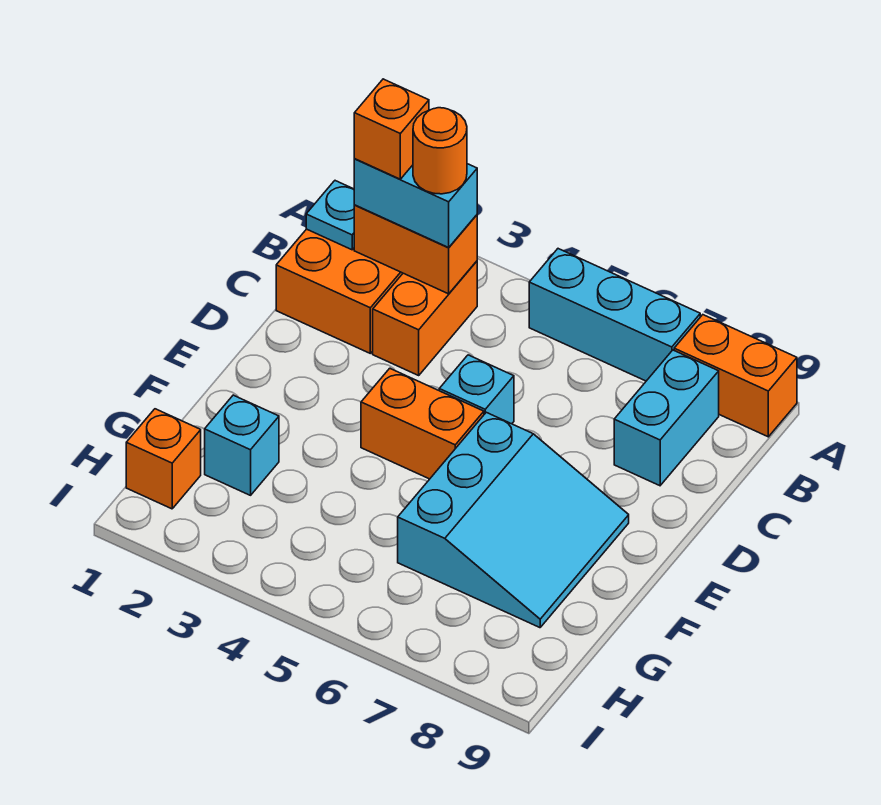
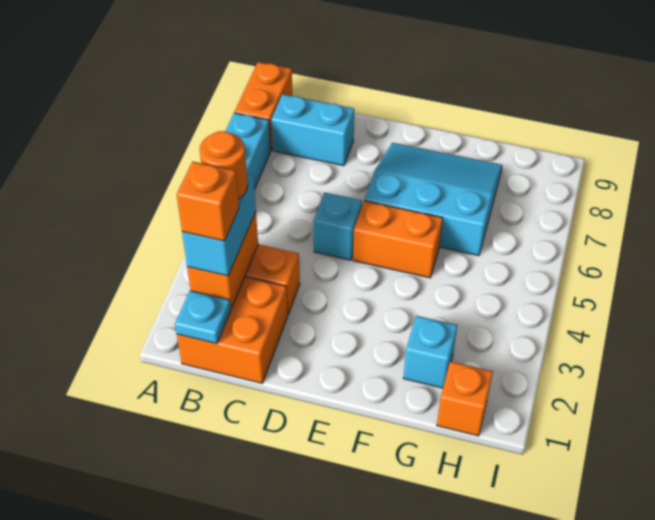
orange brick E4:E5 level 1 -> orange brick E5:F5 level 1

